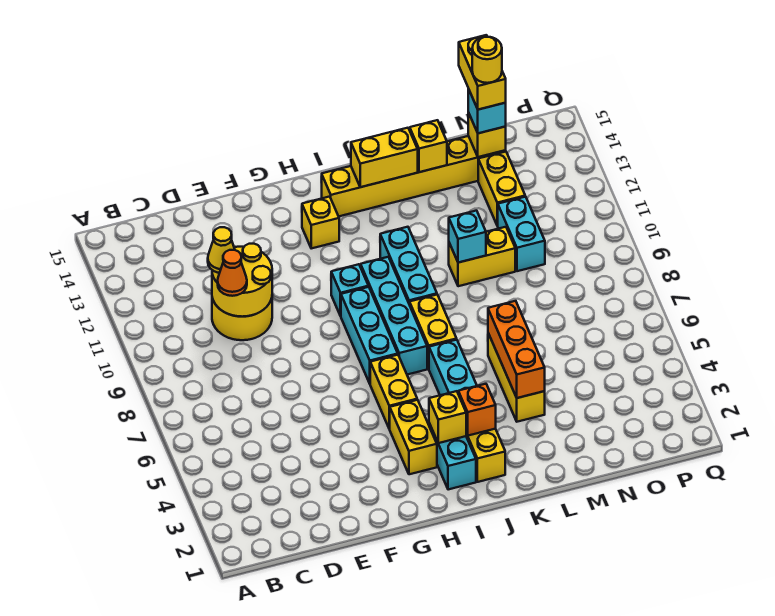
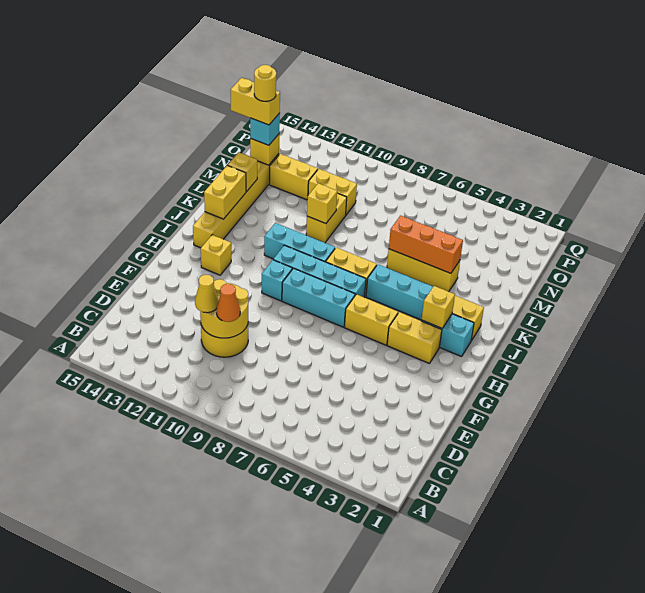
orange brick J3 level 2 -> none
cyan brick L10 level 2 -> yellow brick L10 level 2
cyan brick N10:N11 level 1 -> yellow brick N10:N11 level 1

